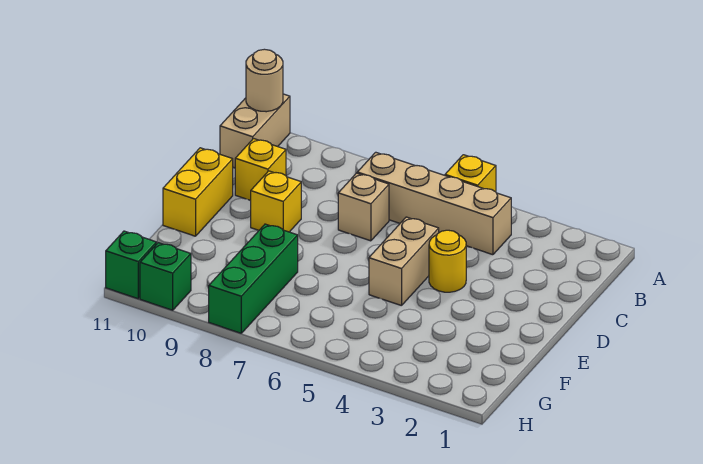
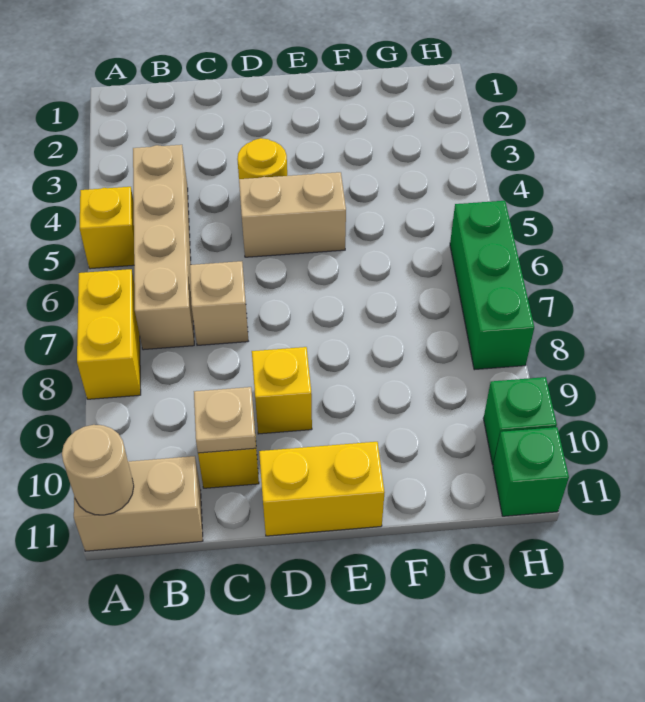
none -> yellow brick A7:A8 level 1
none -> tan plate C10 level 2
green brick F8:H8 level 1 -> green brick H6:H8 level 1

